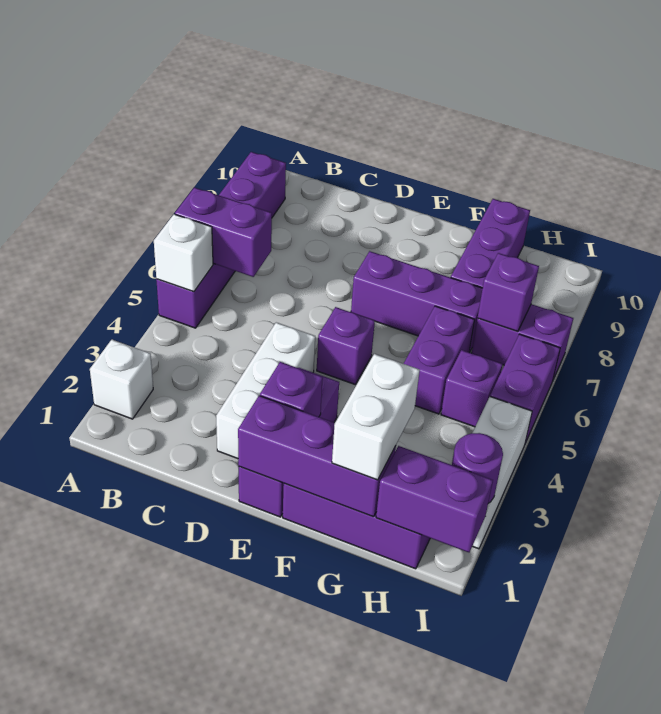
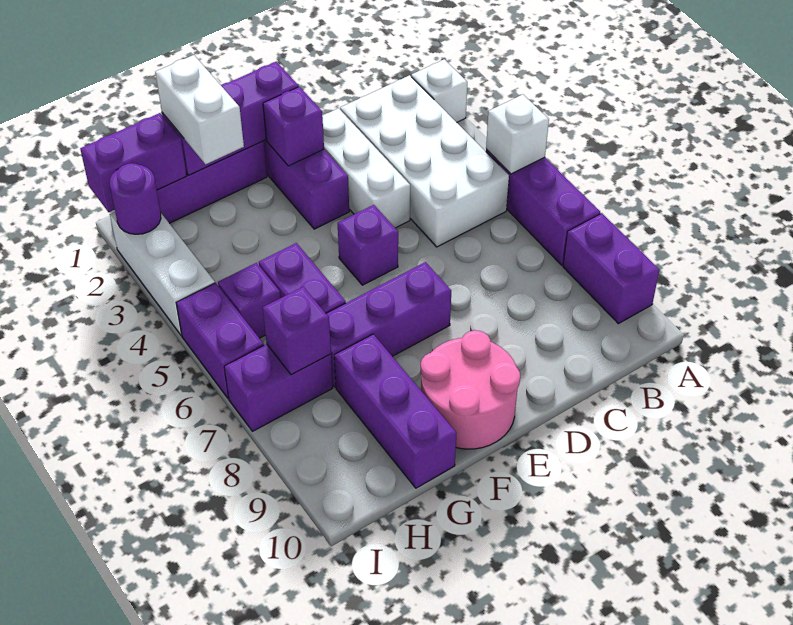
purple brick A6:B6 level 2 -> none
none -> white brick B2:C5 level 1
none -> pink round brick E9:F10 level 1

